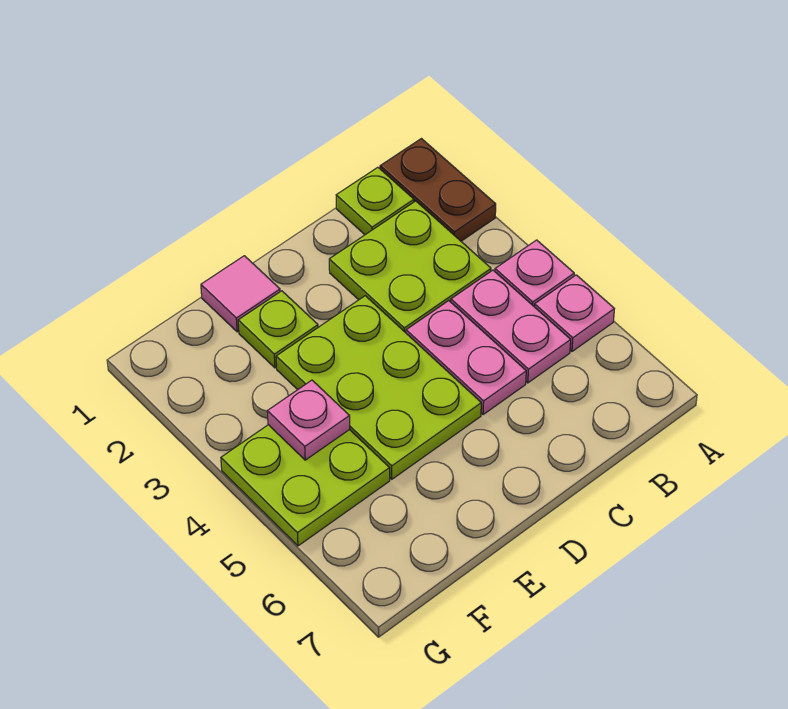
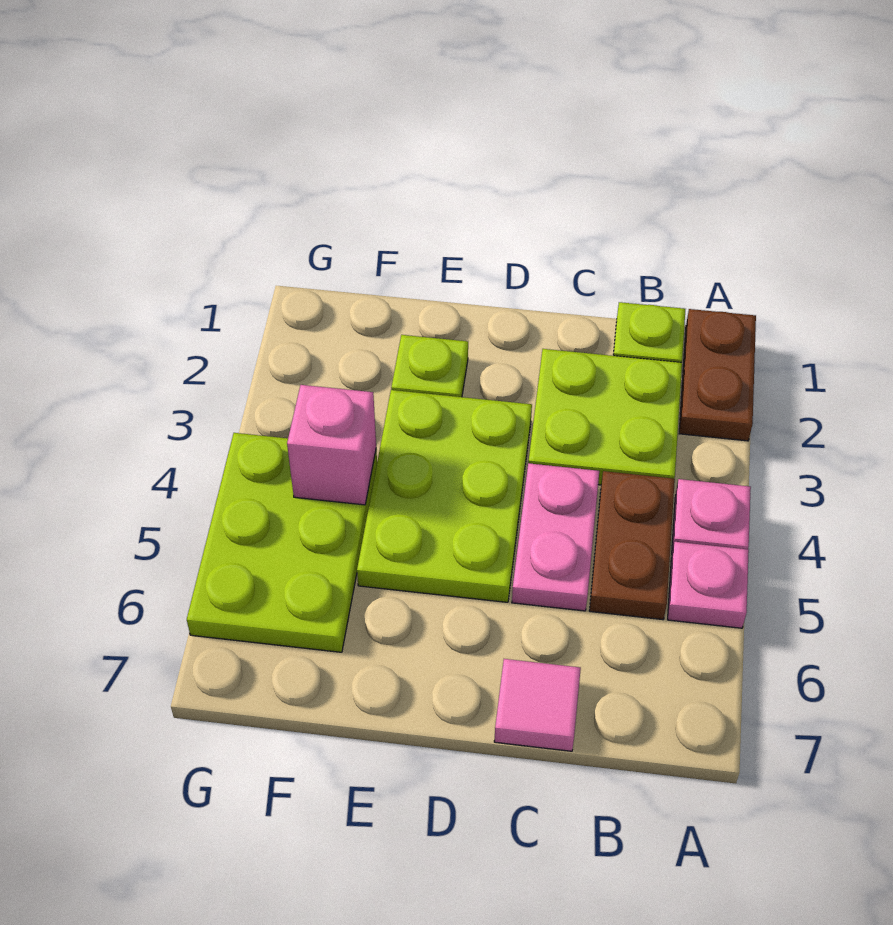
pink plate B4:B5 level 1 -> brown plate B4:B5 level 1
pink tile E1 level 1 -> pink tile C7 level 1
lime plate F4:G5 level 1 -> lime plate F4:G6 level 1
pink plate F4 level 2 -> pink brick F4 level 2

